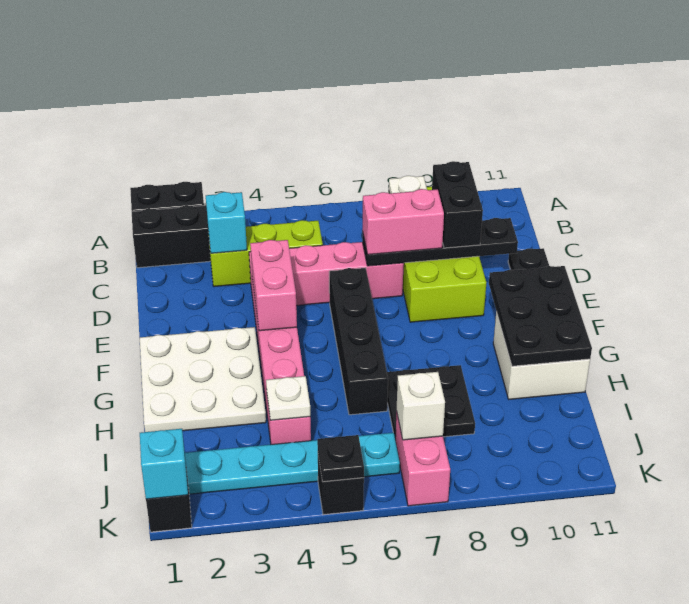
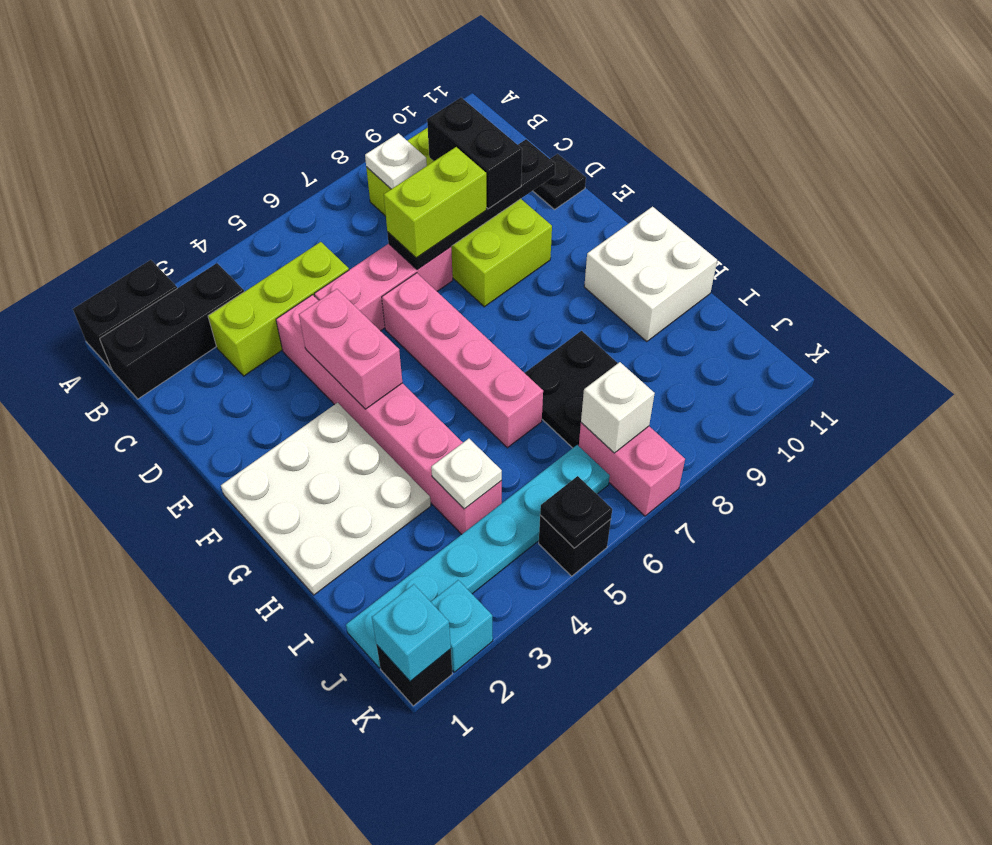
cyan brick C3 level 2 -> cyan brick K2 level 1
pink brick D7:D8 level 3 -> lime brick D7:D8 level 3
black brick E6:H6 level 1 -> pink brick E6:H6 level 1
black plate F10:H11 level 2 -> none

